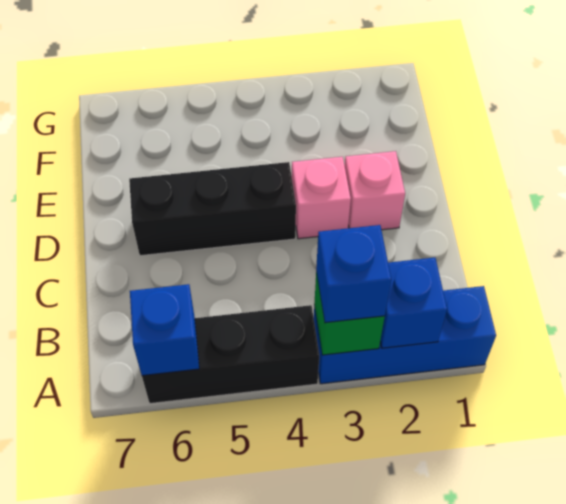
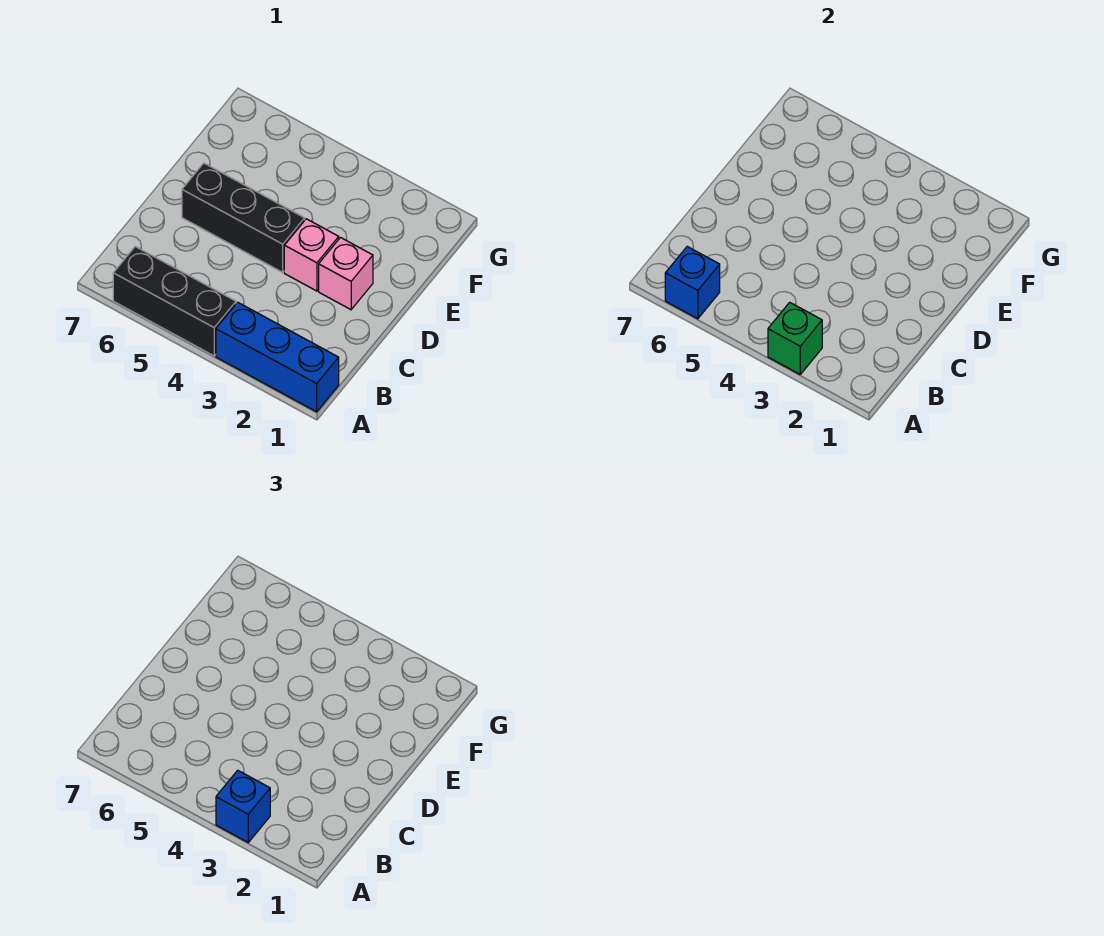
blue brick A2 level 2 -> none

